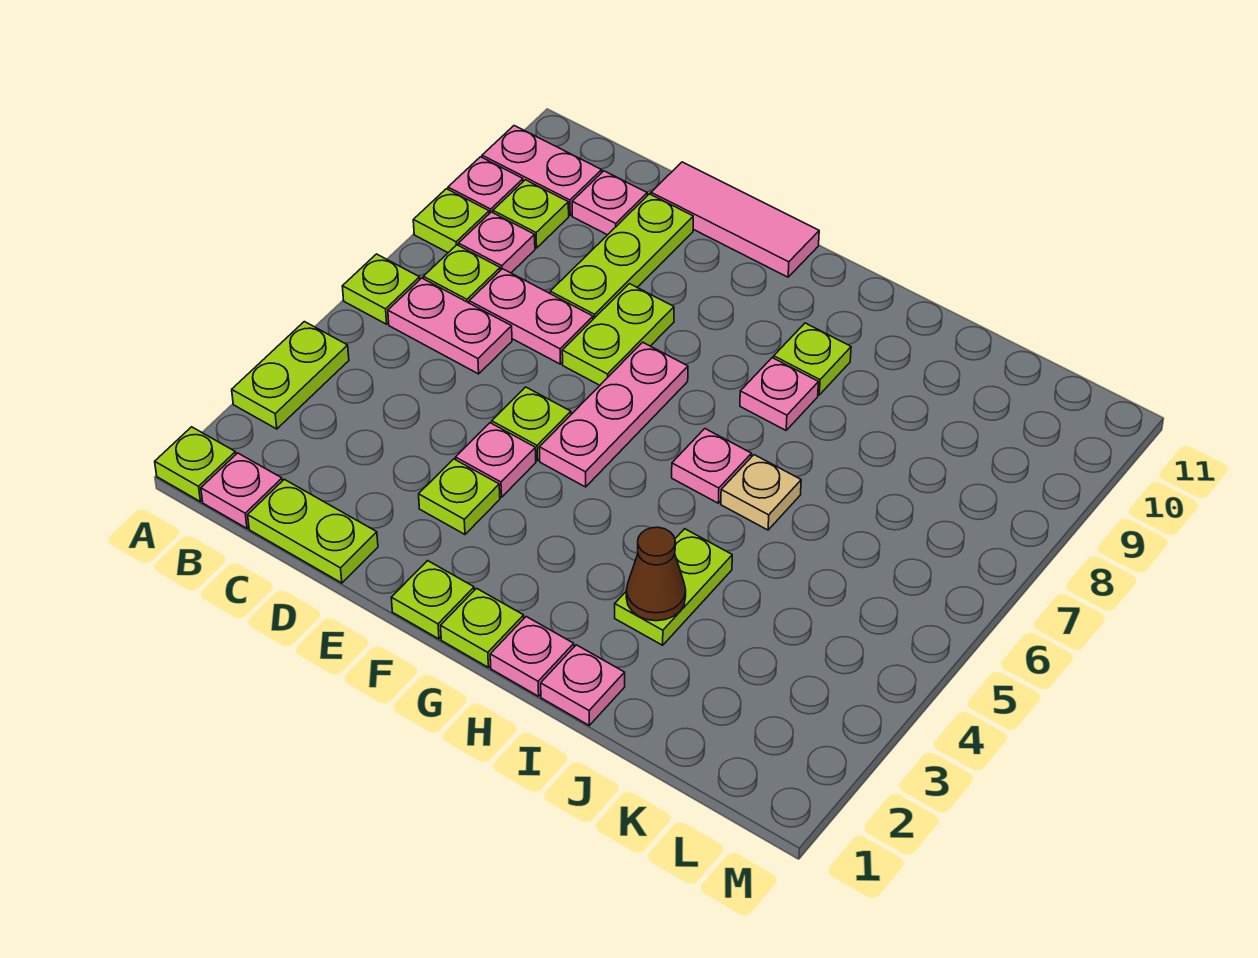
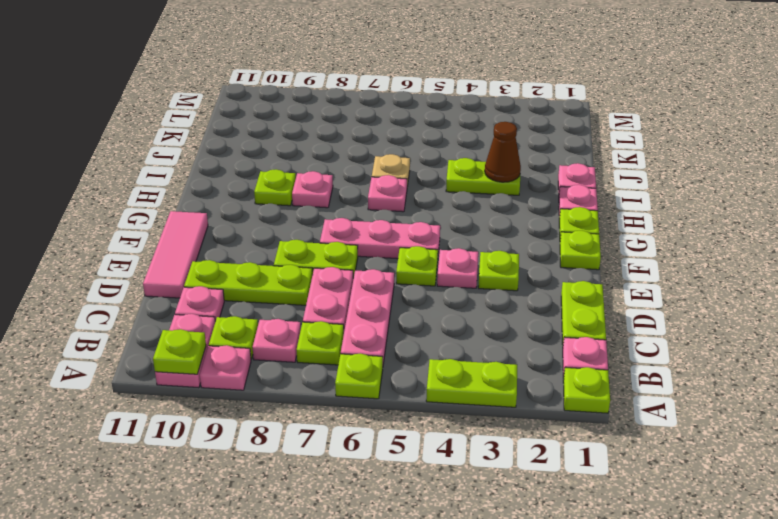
lime plate A8 level 1 -> lime plate A10 level 2
pink plate B6:C6 level 1 -> pink plate B6:D6 level 1

